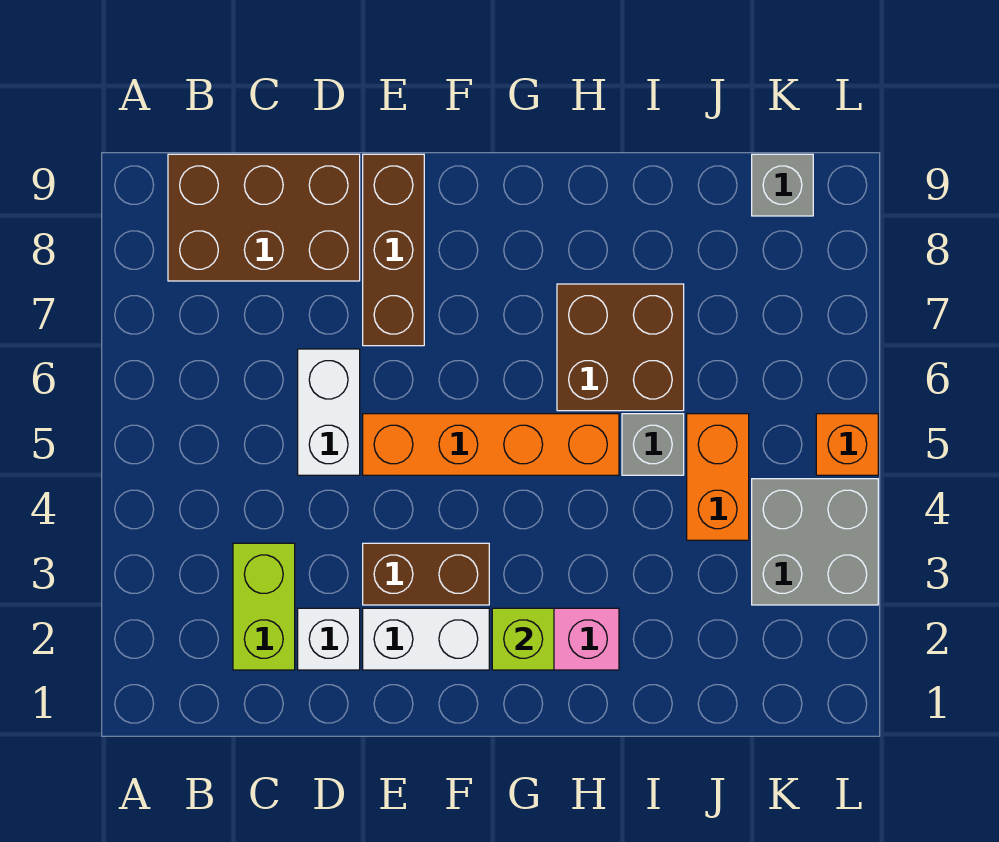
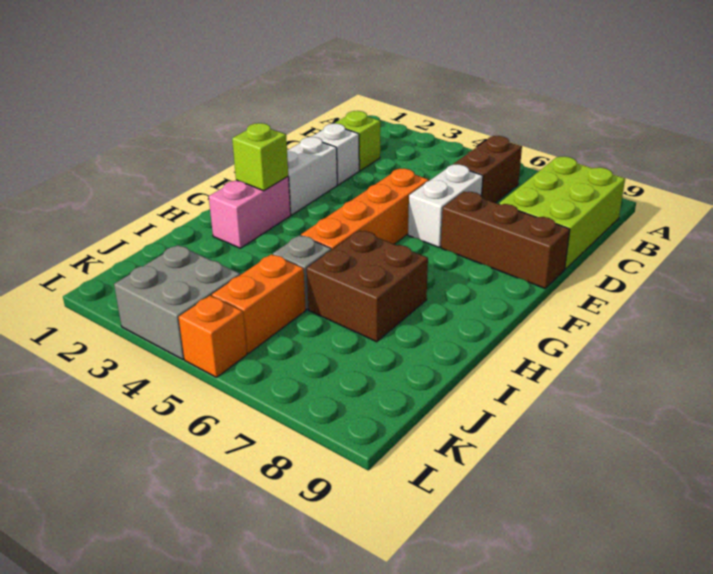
brown brick B8:D9 level 1 -> lime brick B8:D9 level 1
lime brick C2:C3 level 1 -> lime brick C2 level 1
white brick D5:D6 level 1 -> white brick D6:E6 level 1
brown brick E3:F3 level 1 -> brown brick B6:C6 level 1
orange brick J4:J5 level 1 -> orange brick J5:K5 level 1
grey brick K9 level 1 -> none

